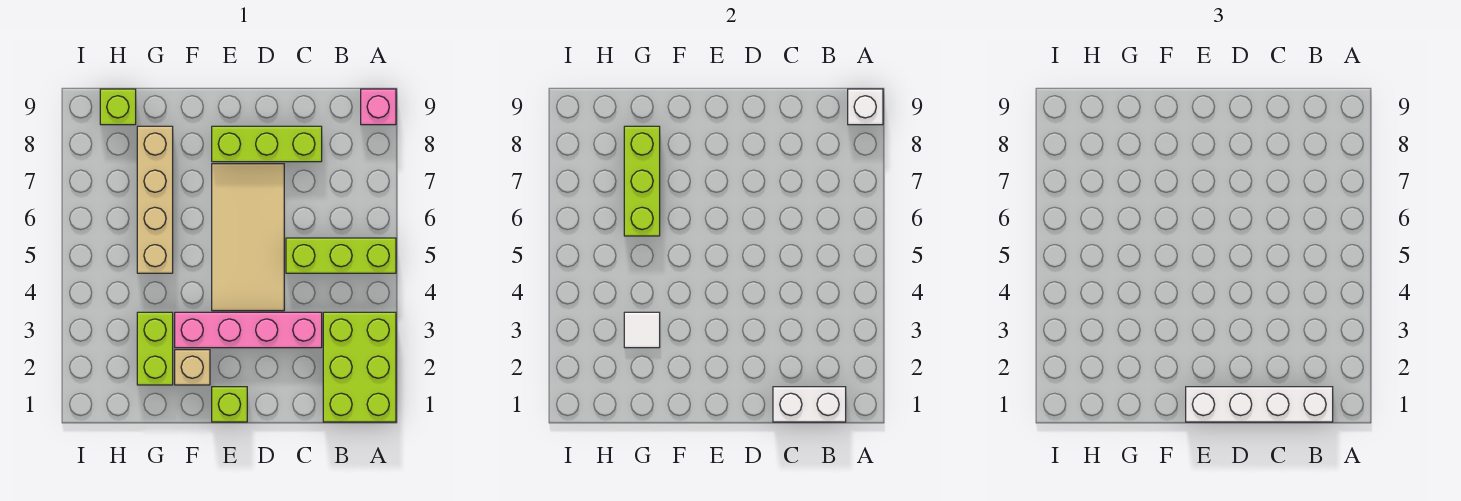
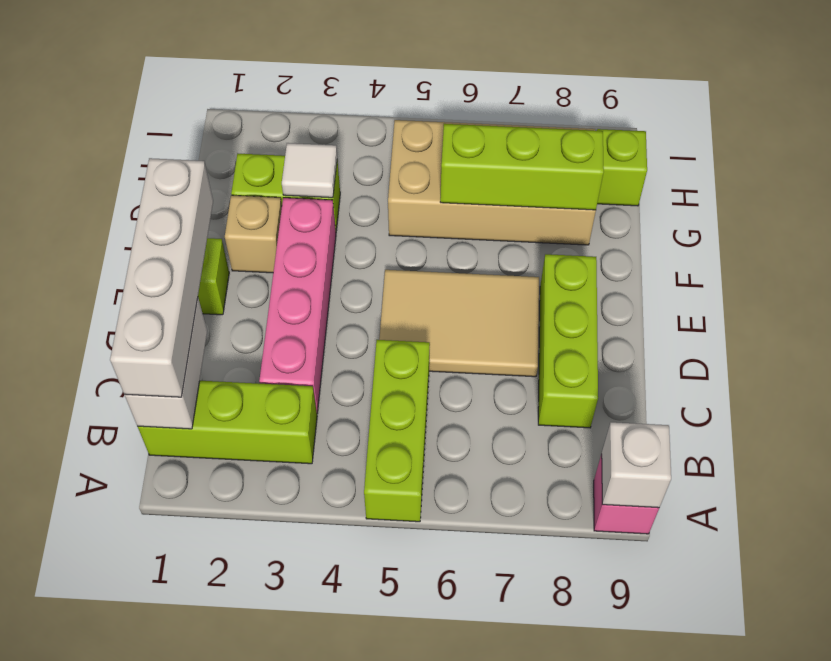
lime brick A1:B3 level 1 -> lime brick B1:B3 level 1
tan tile D4:E7 level 1 -> tan tile D5:E7 level 1
tan brick G5:G8 level 1 -> tan brick G5:H8 level 1

